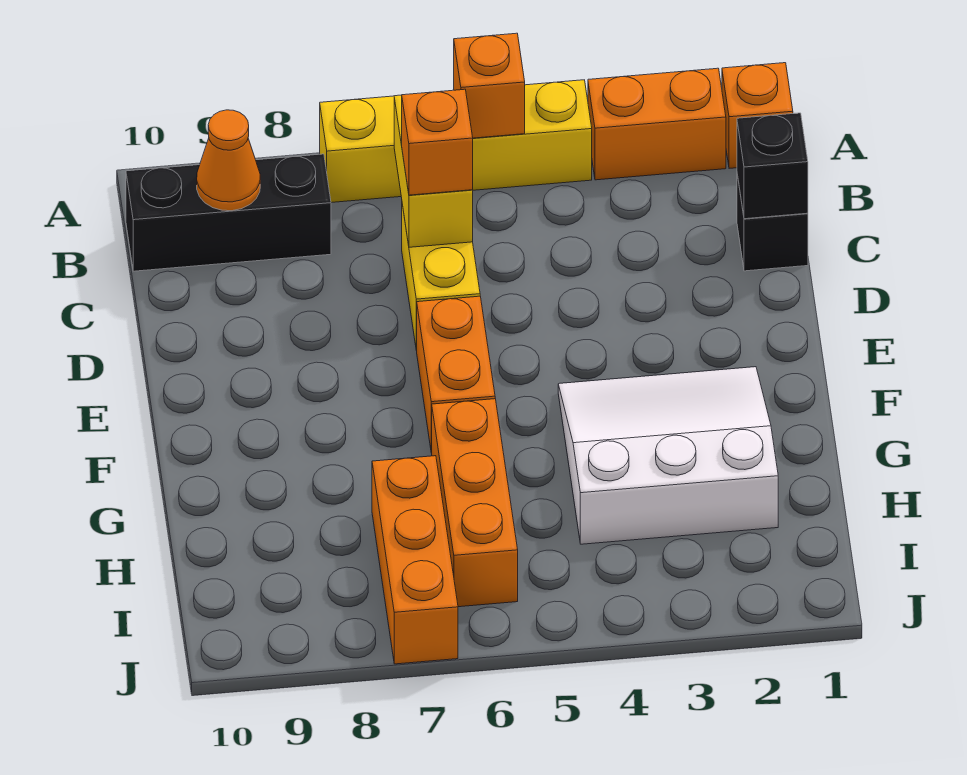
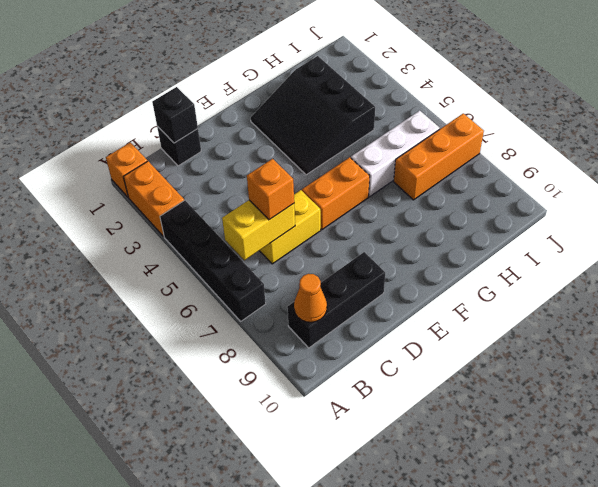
yellow brick A4:A7 level 1 -> black brick A4:A7 level 1
orange brick A5 level 2 -> none
black brick B8:B10 level 1 -> black brick B9:D9 level 1
white slope F2:H4 level 1 top H -> black slope F2:H4 level 1 top H
orange brick G6:I6 level 1 -> white brick G6:I6 level 1

